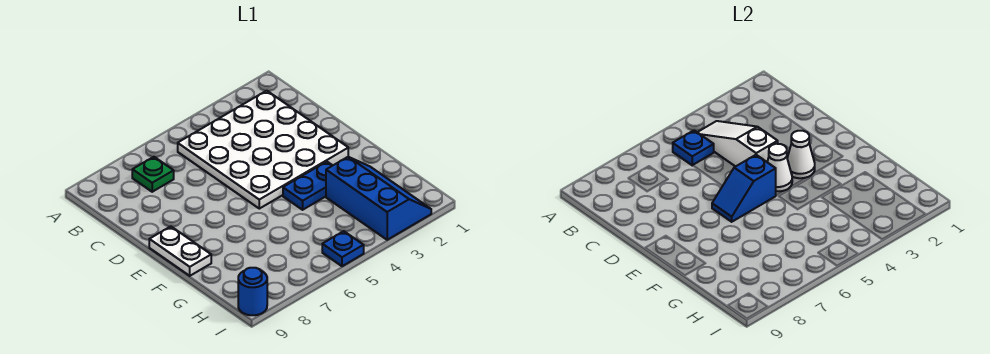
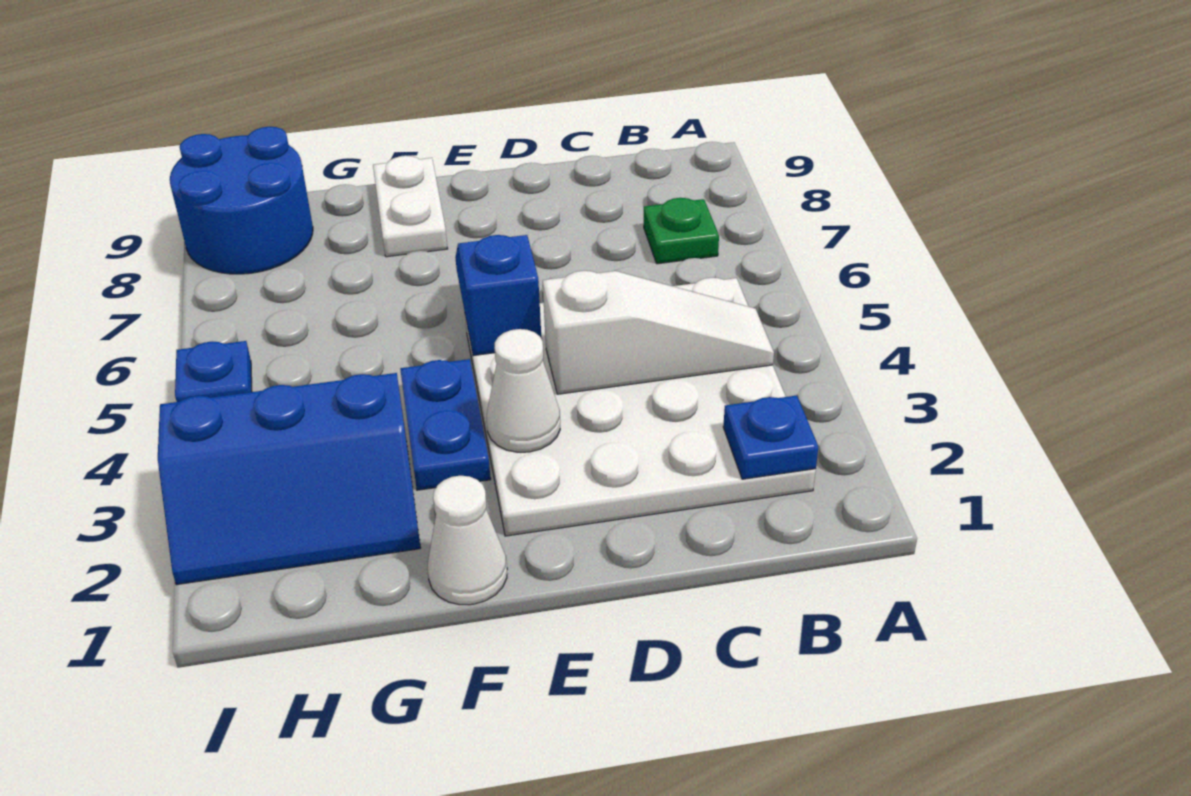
blue plate B5 level 2 -> blue plate B2 level 2
white cone E4 level 2 -> white cone F1 level 1
white plate E9:F9 level 1 -> white plate F8:F9 level 1
blue round brick I9 level 1 -> blue round brick H8:I9 level 1

